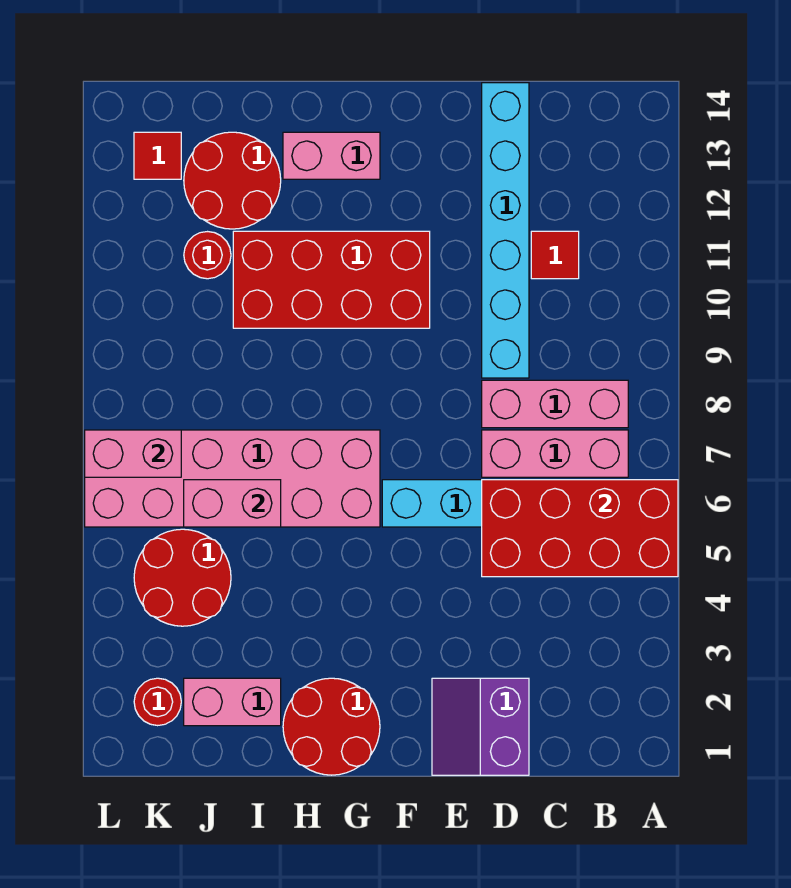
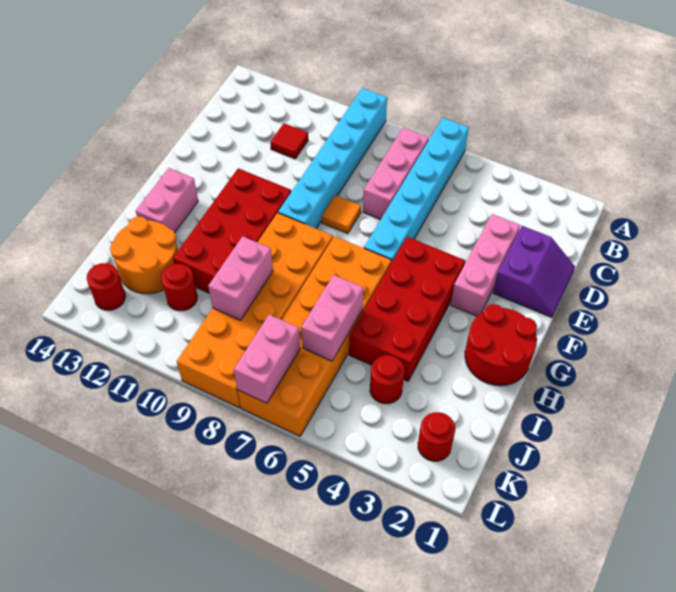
red brick A5:D6 level 2 -> red brick F4:I5 level 1
pink brick B8:D8 level 1 -> pink brick D3:F3 level 1
purple slope D1:E2 level 1 top D -> purple slope D1:E2 level 1 top 2
cyan brick D9:D14 level 1 -> cyan brick A9:F9 level 1
none -> orange tile E8 level 1
pink brick G6:L7 level 1 -> orange brick G6:L7 level 1
none -> orange brick G8:L9 level 1
pink brick I2:J2 level 1 -> pink brick I9:J9 level 2
red round brick I12:J13 level 1 -> orange round brick I12:J13 level 1
red round brick J4:K5 level 1 -> red round brick J4 level 1
red tile K13 level 1 -> red round brick K13 level 1

